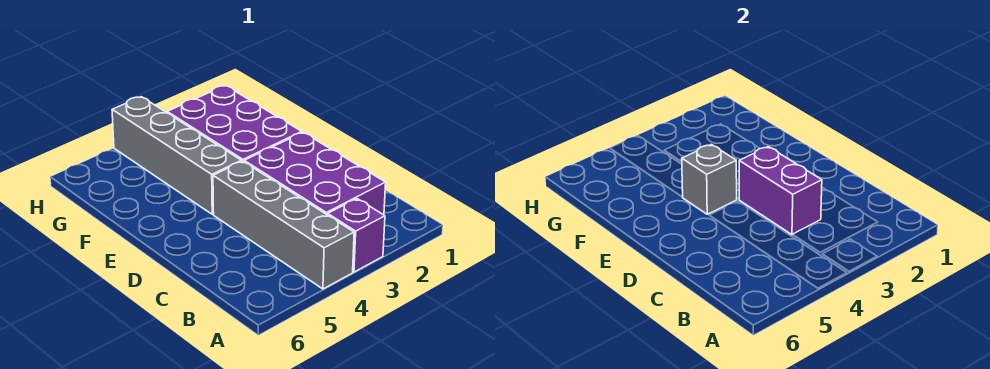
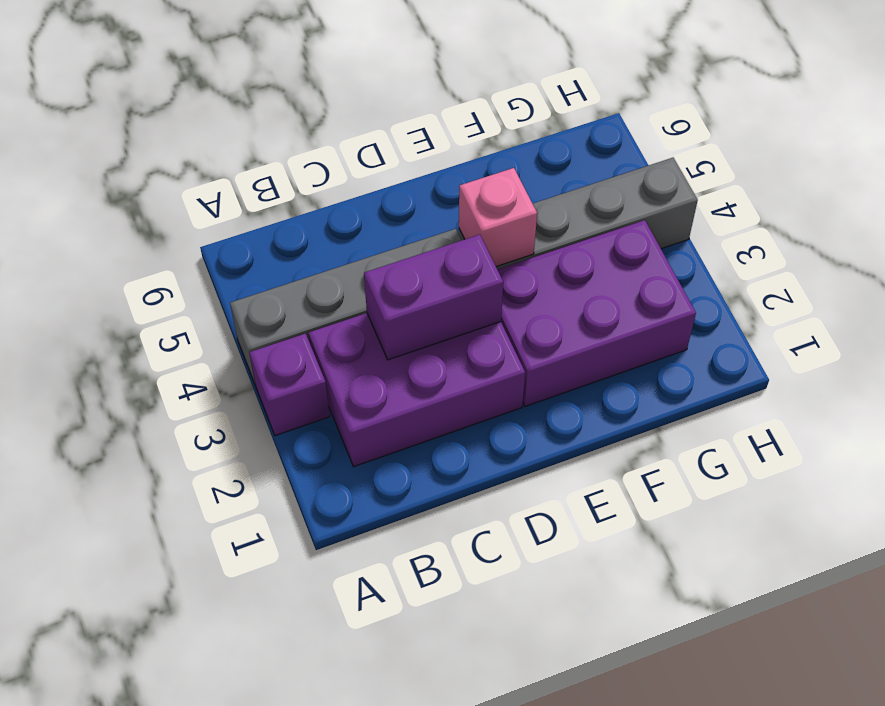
grey brick E4 level 2 -> pink brick E4 level 2

